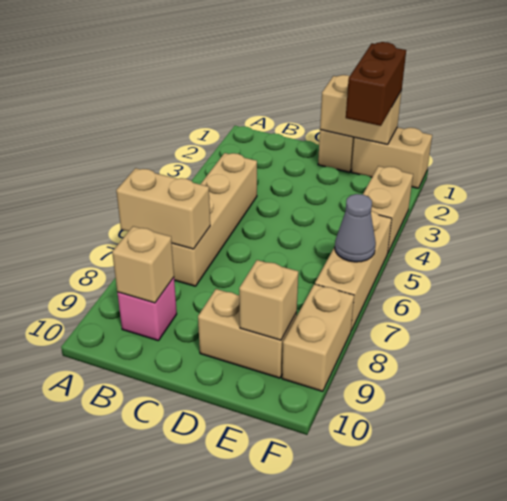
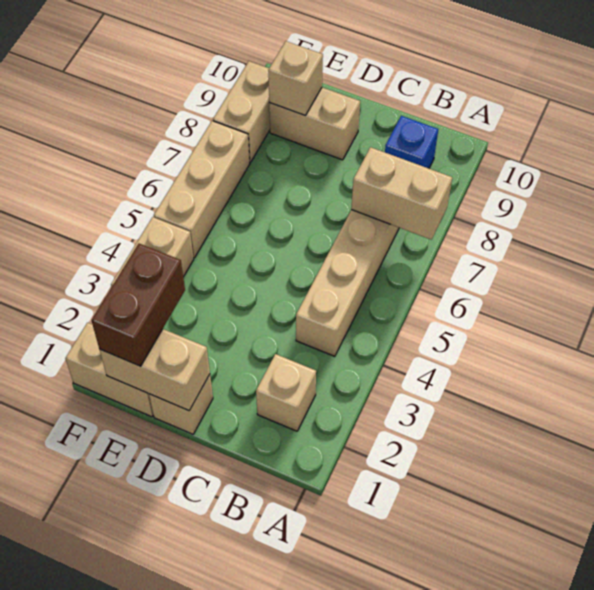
pink brick B9 level 1 -> blue brick B9 level 1
tan brick B9 level 2 -> tan brick B2 level 1
grey cone F6 level 2 -> none

